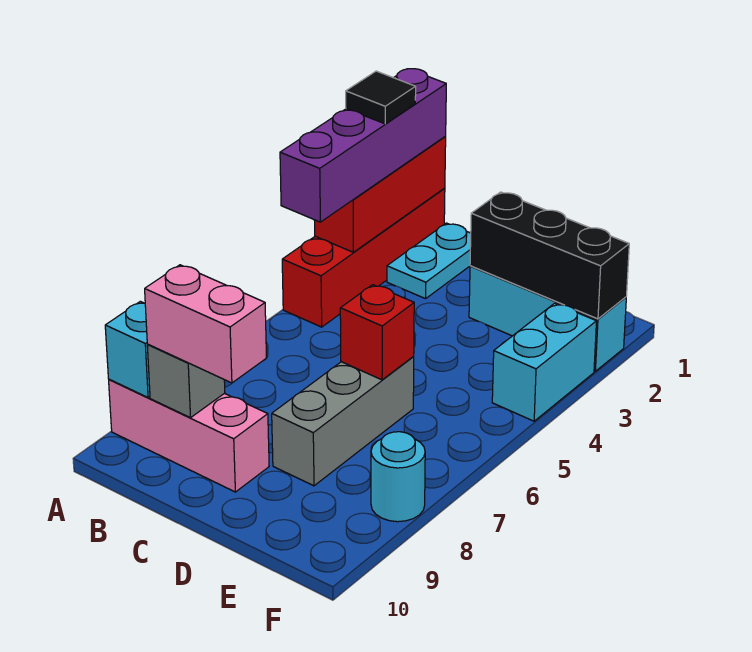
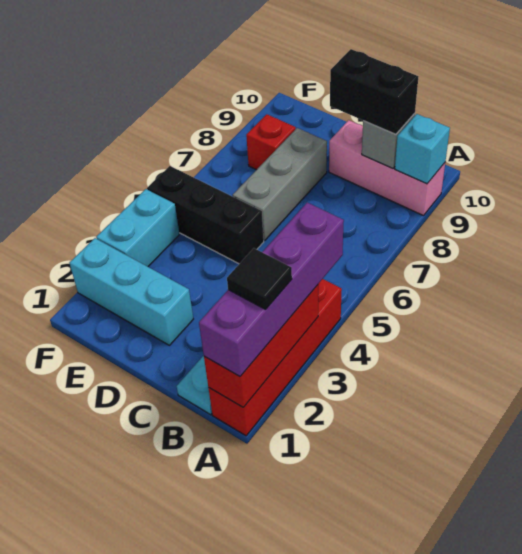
pink brick B9:C9 level 3 -> black brick B9:C9 level 3
black brick D2:F2 level 2 -> black brick D5:F5 level 1
red brick D6 level 2 -> red brick E8 level 1
cyan round brick F8 level 1 -> none

